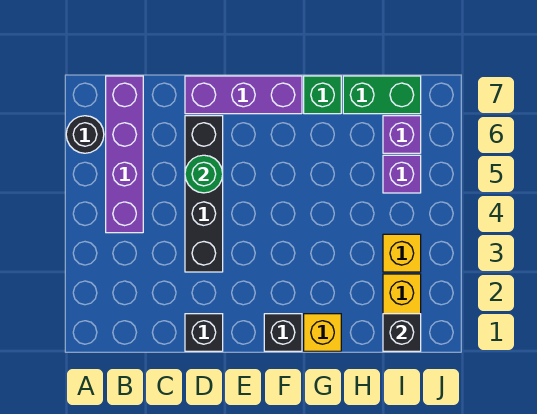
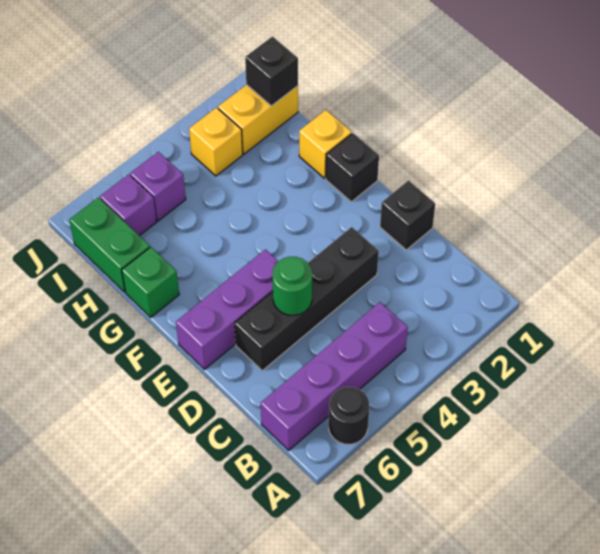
purple brick D7:F7 level 1 -> purple brick E5:E7 level 1

